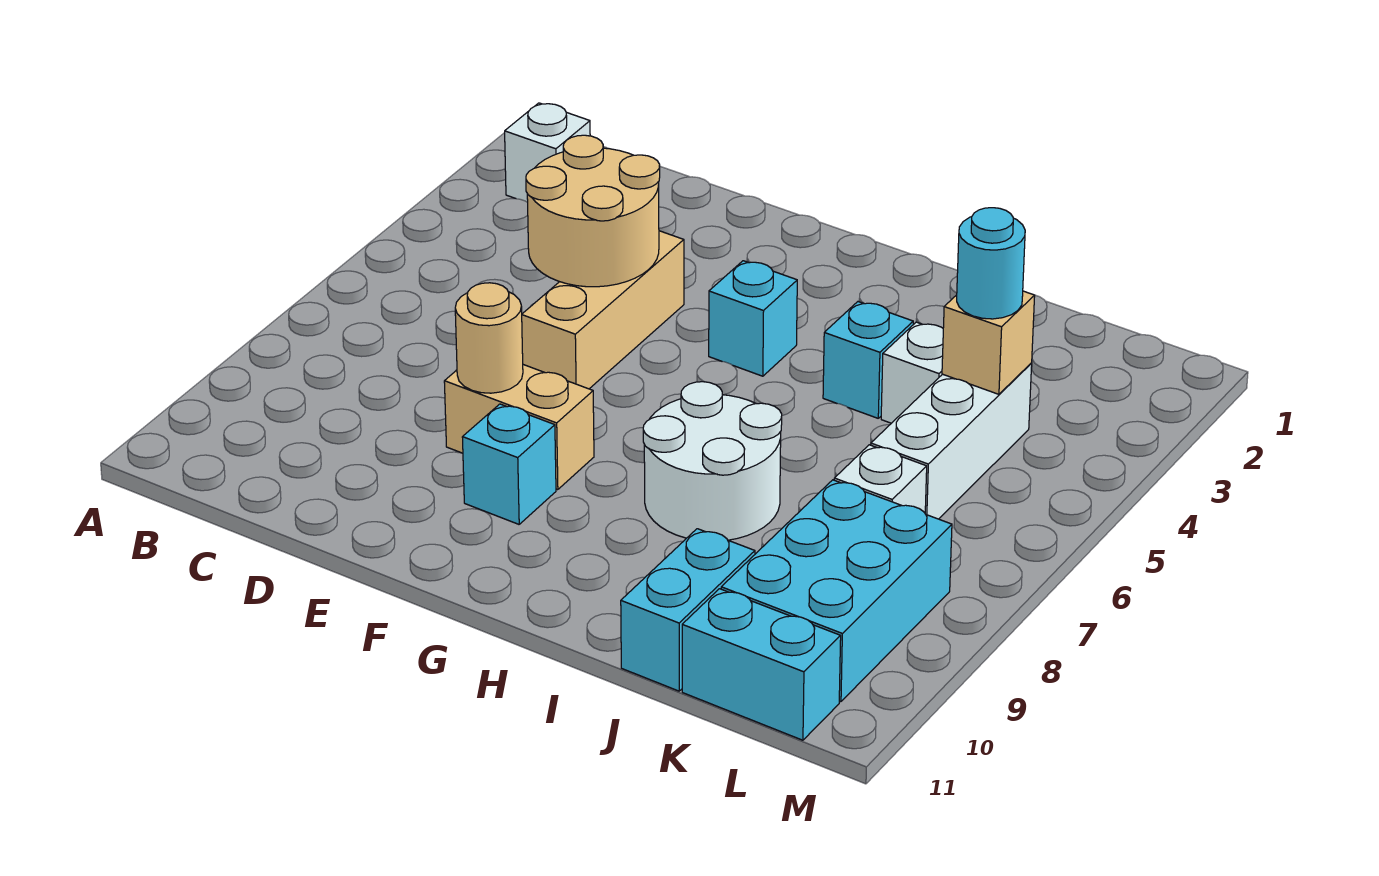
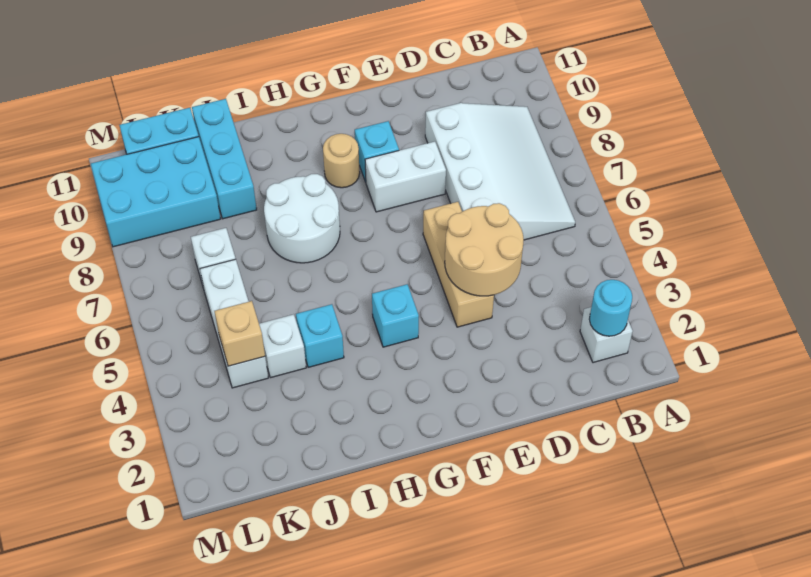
none -> white slope B6:D9 level 1 top D
tan brick E8:F8 level 1 -> white brick E8:F8 level 1
tan round brick E8 level 2 -> tan round brick G9 level 1
cyan brick J10:J11 level 1 -> cyan brick J9:J11 level 1
cyan round brick K4 level 3 -> cyan round brick B2 level 2
cyan brick K8:L10 level 1 -> cyan brick K9:M10 level 1

